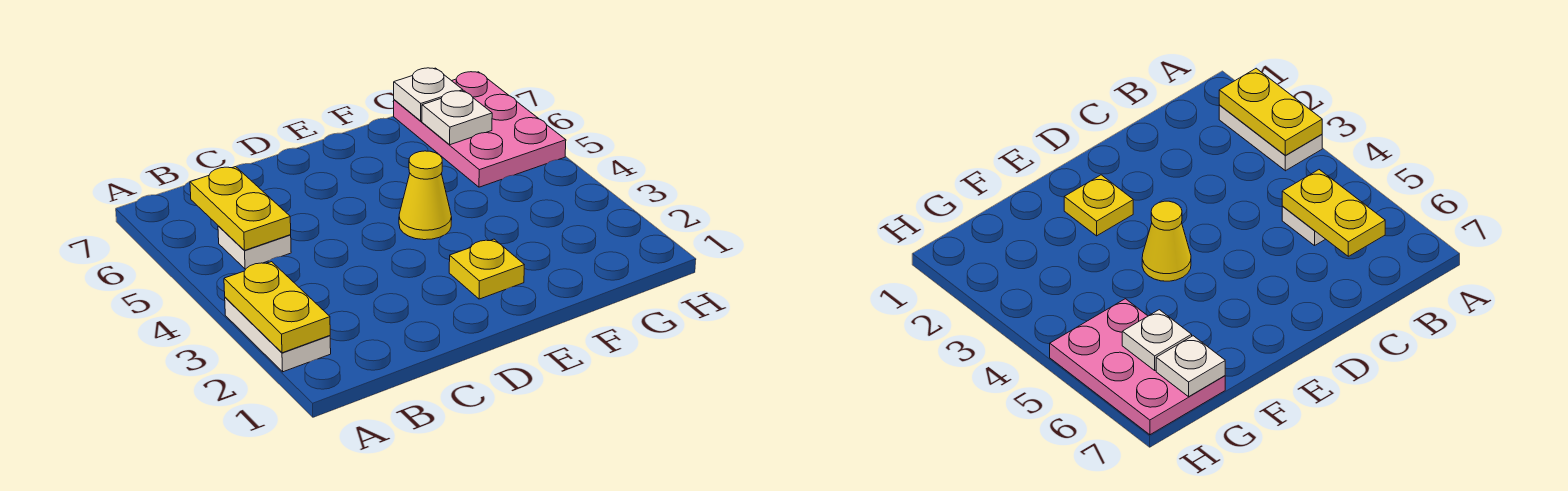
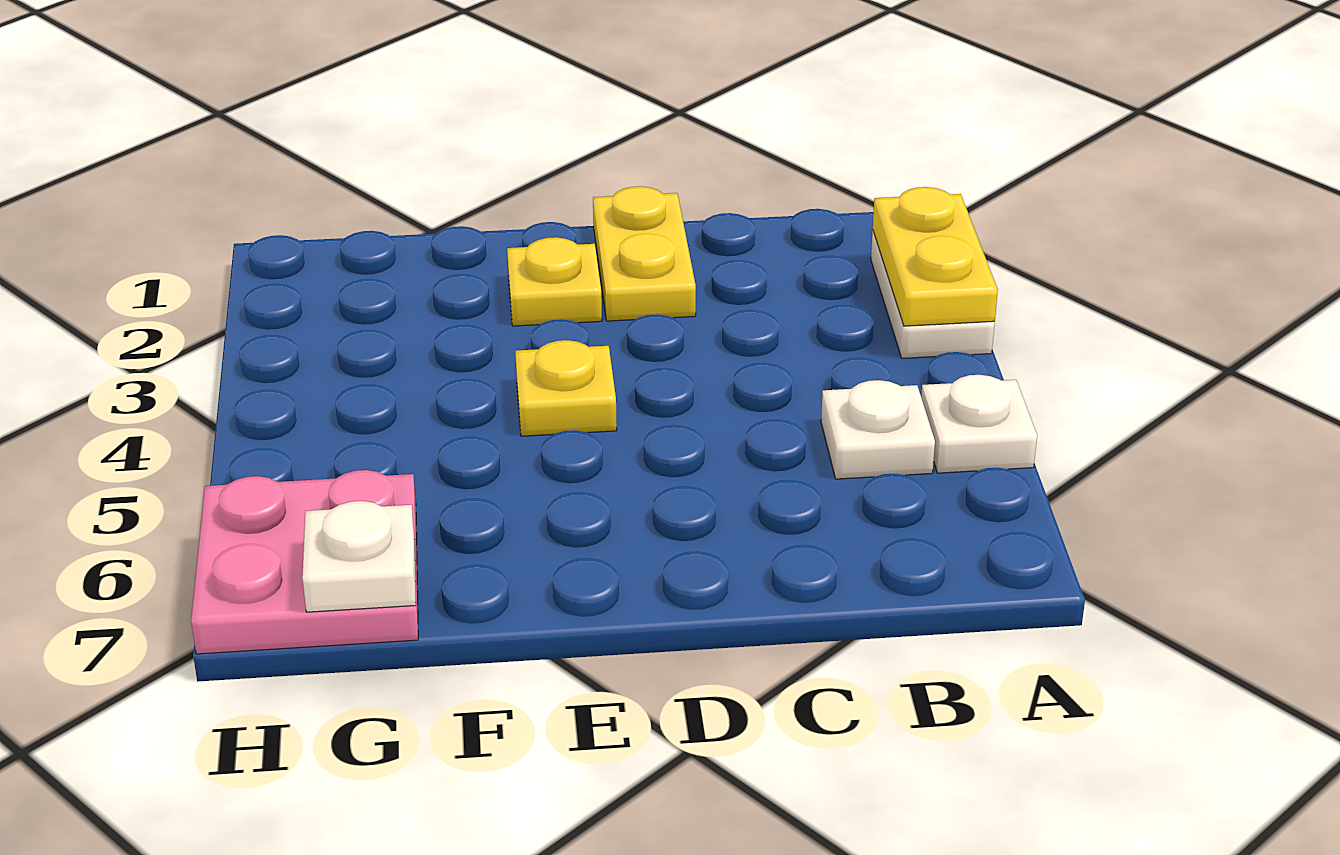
yellow plate B5:B6 level 2 -> yellow plate D1:D2 level 1
yellow cone E4 level 1 -> yellow plate E4 level 1
pink plate G5:H7 level 1 -> pink plate G6:H7 level 1
white plate G6 level 2 -> white plate A5 level 1

